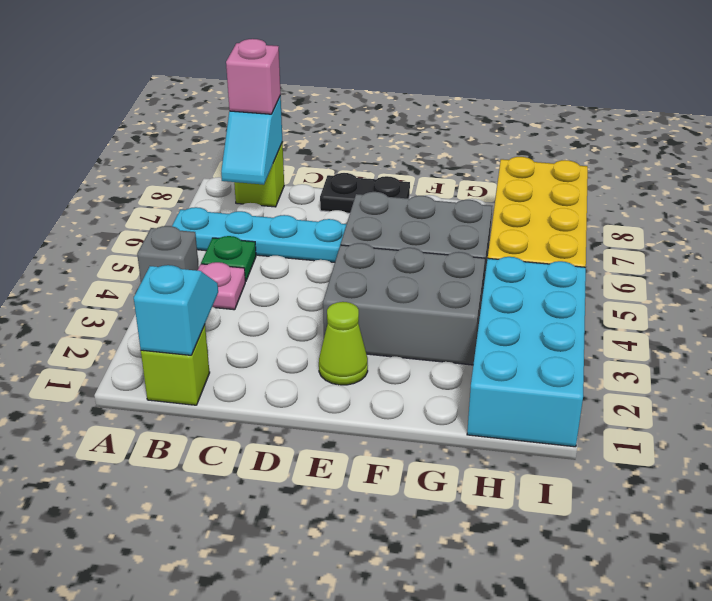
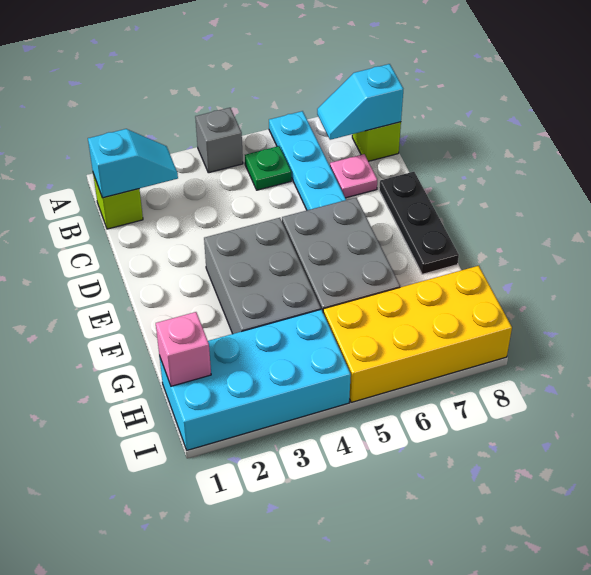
pink plate B4 level 1 -> pink plate C7 level 1
pink brick B8 level 3 -> pink brick H1 level 2
black plate D8:E8 level 1 -> black plate D8:F8 level 1
lime cone E2 level 1 -> none

